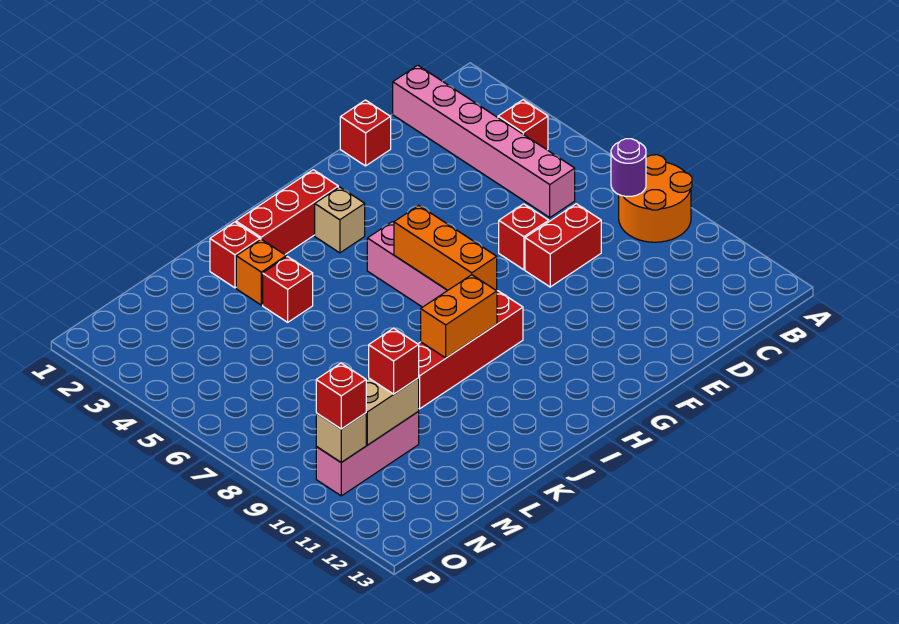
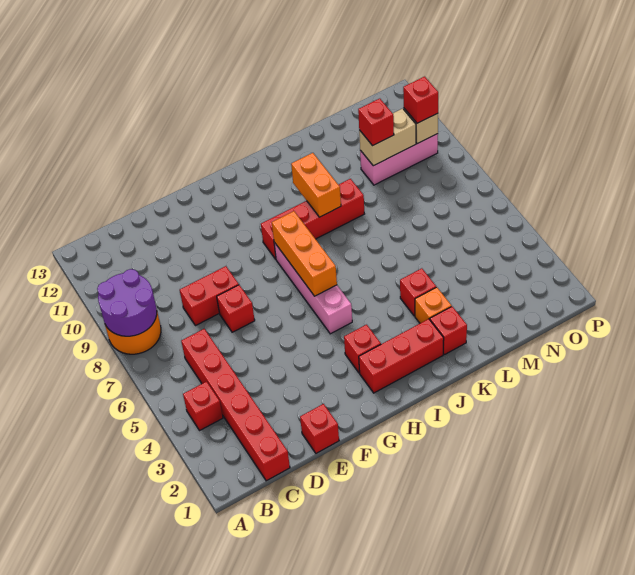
purple round brick B8 level 2 -> purple round brick A8:B9 level 2
pink brick C1:C6 level 1 -> red brick C1:C6 level 1
tan brick H3 level 1 -> red brick H3 level 1
orange brick I9:J9 level 2 -> orange brick J9:J10 level 2

